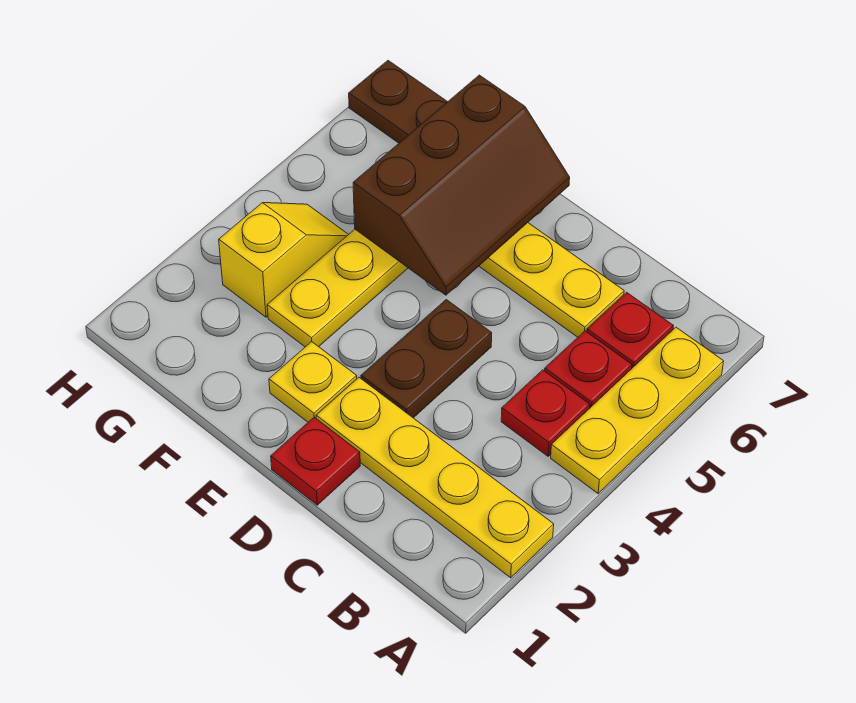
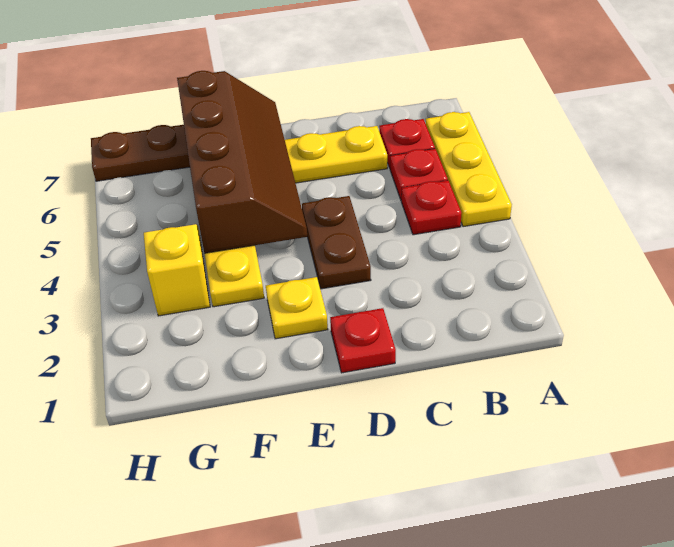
yellow plate A2:D2 level 1 -> none
brown slope E5:F7 level 2 top F -> brown slope E4:F7 level 2 top F

